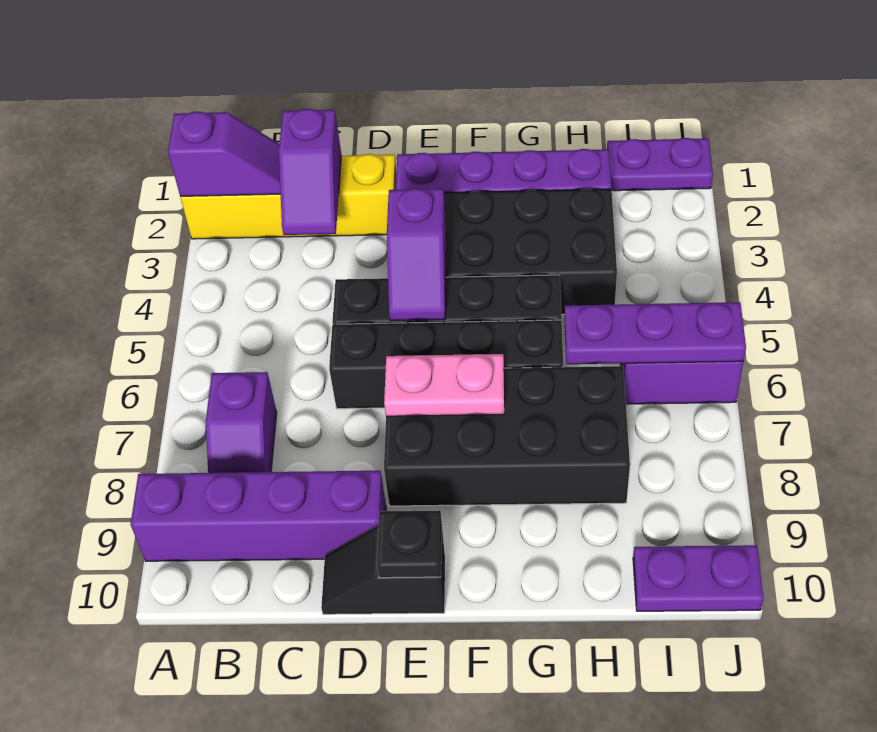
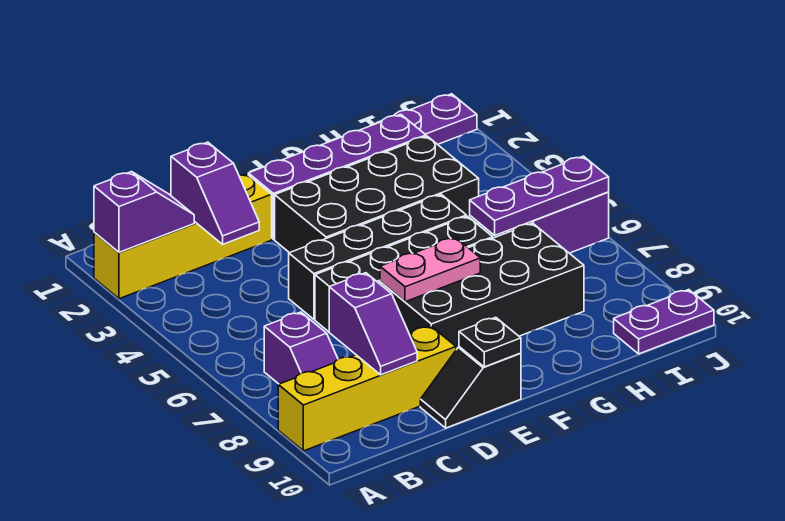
purple brick A9:D9 level 1 -> yellow brick A9:D9 level 1
purple slope E4:E5 level 2 top 4 -> purple slope C8:C9 level 2 top 8

